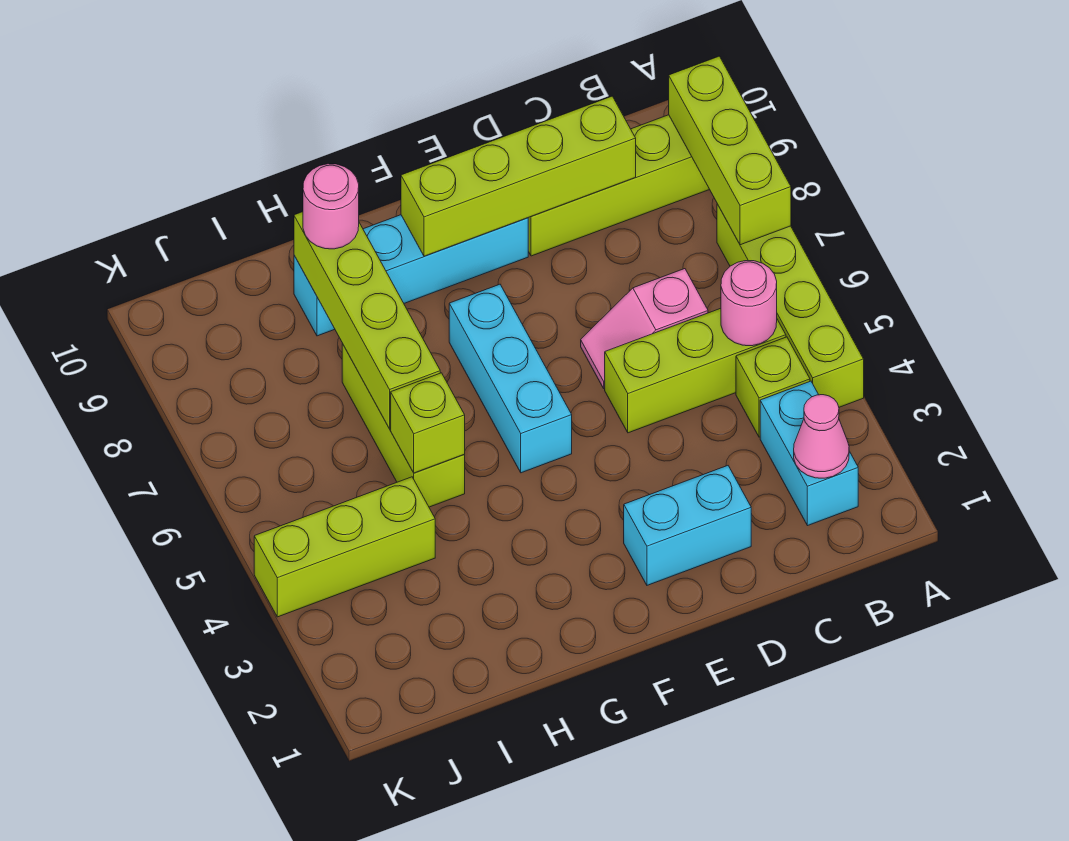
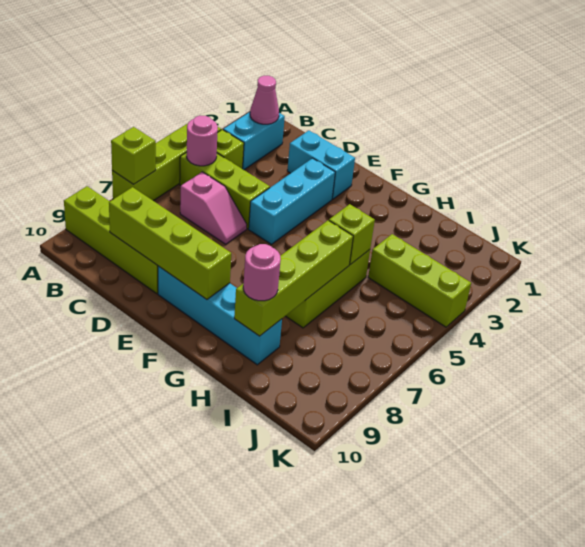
lime brick A7:A9 level 2 -> lime brick A7 level 2
cyan brick F5:F7 level 1 -> cyan brick E3:E5 level 1

